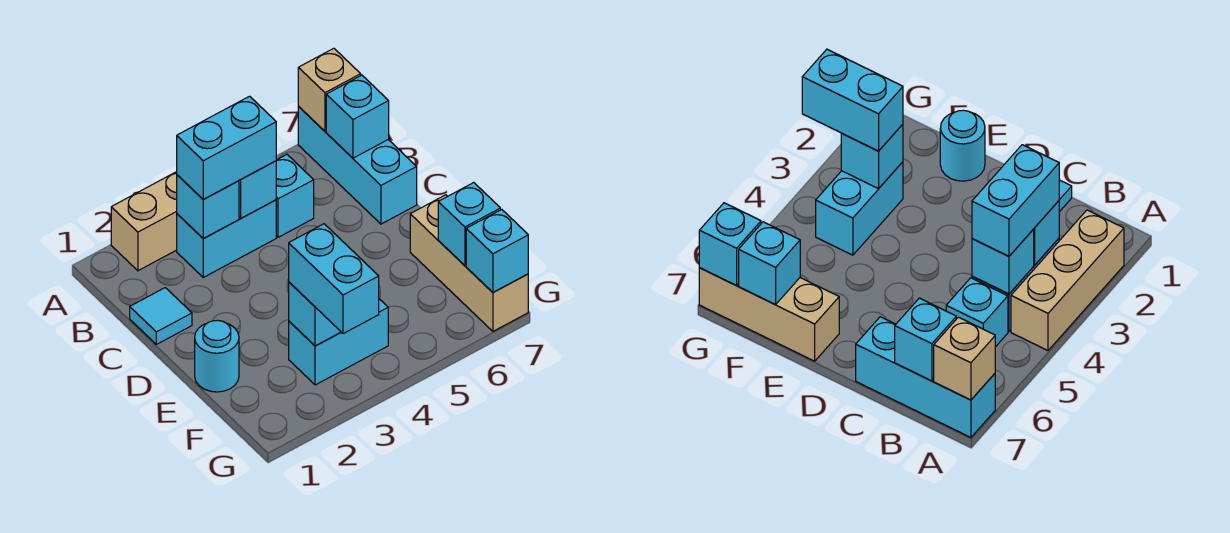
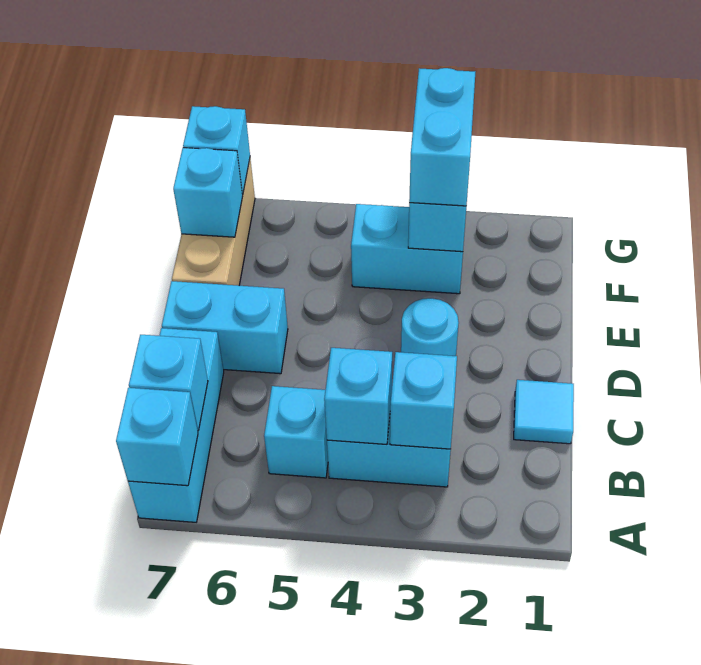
tan brick A2:A4 level 1 -> none
tan brick A7 level 2 -> cyan brick A7 level 2
cyan brick B3:B4 level 3 -> cyan brick D6:D7 level 1
cyan round brick E1 level 1 -> cyan round brick D3 level 1

